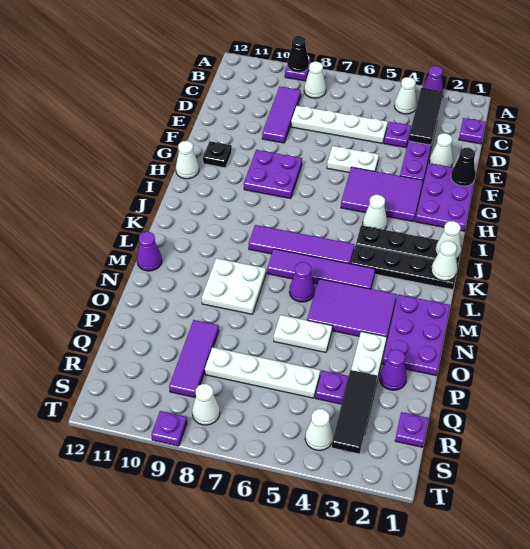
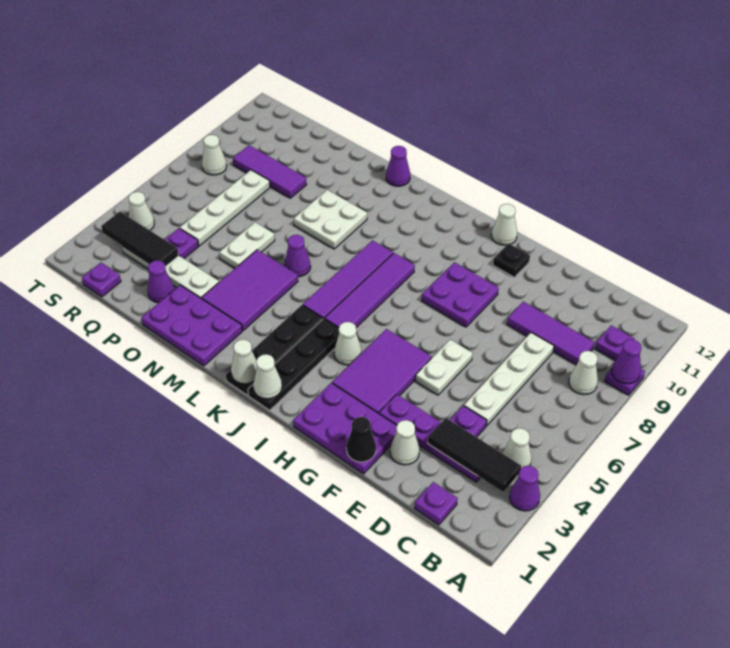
black cone A9 level 2 -> purple cone A9 level 2
purple tile L4:L7 level 1 -> purple tile J5:J8 level 1
purple plate T9 level 1 -> purple plate B10 level 1

